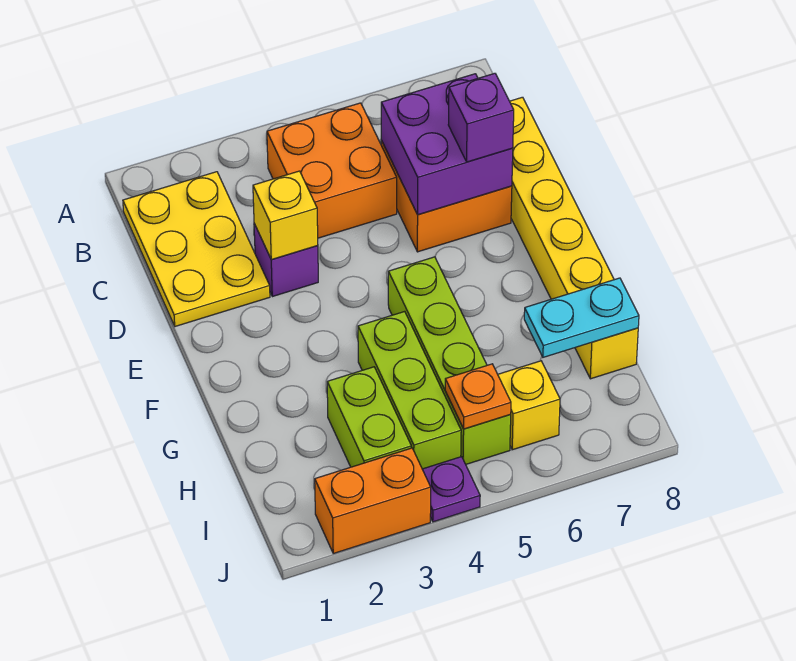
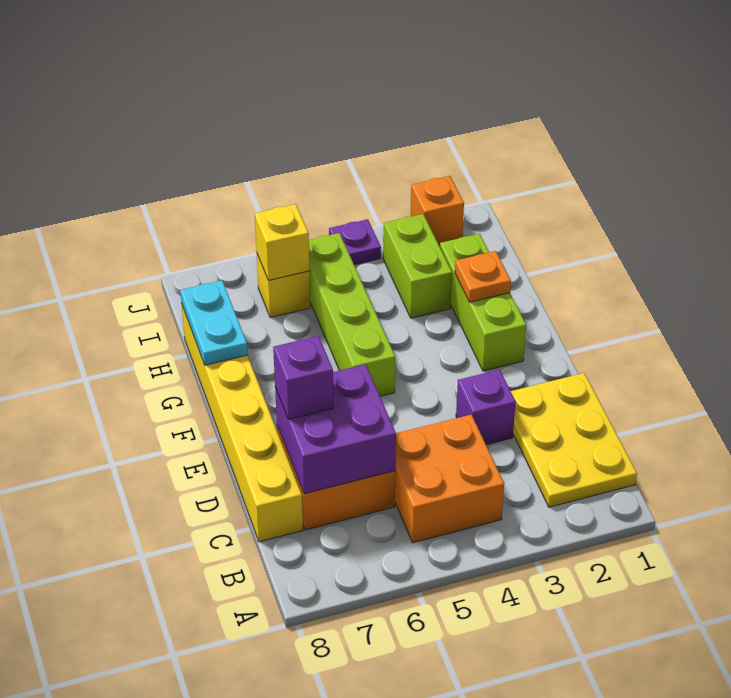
yellow brick D3 level 2 -> yellow brick I6 level 2
lime brick G4:I4 level 1 -> lime brick F2:H2 level 1
cyan plate H7:H8 level 2 -> cyan plate G8:H8 level 2
orange plate I5 level 2 -> orange plate G2 level 2
orange brick J2:J3 level 1 -> orange brick J2 level 1

